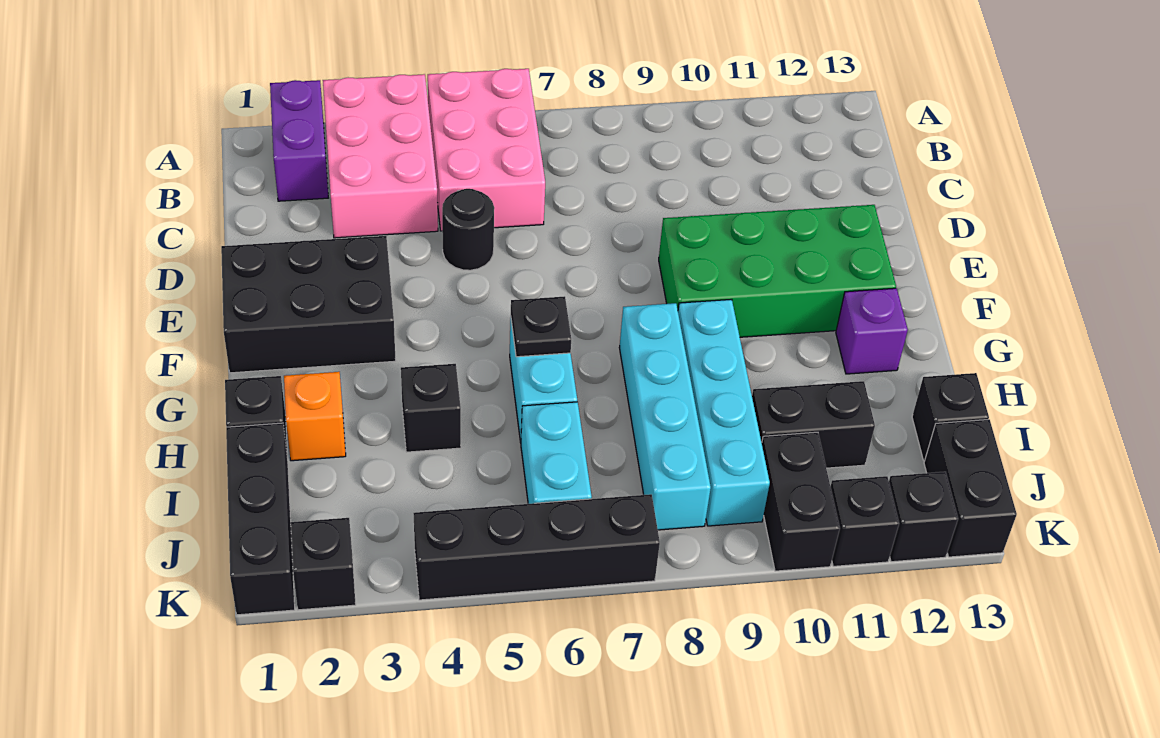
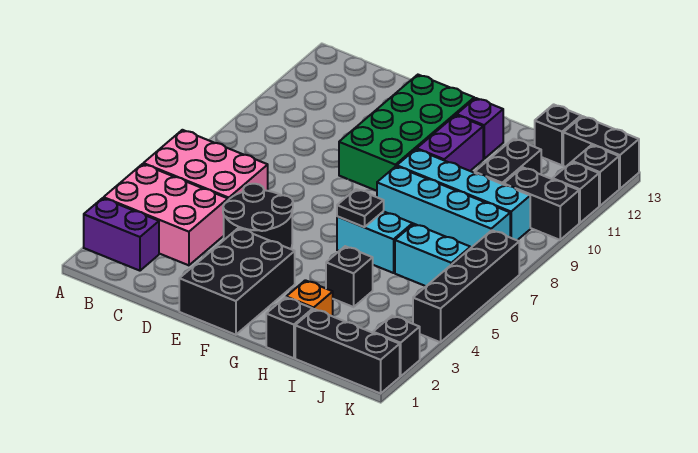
black round brick D5 level 1 -> black round brick D4:E5 level 1
none -> purple brick G10:G11 level 1

